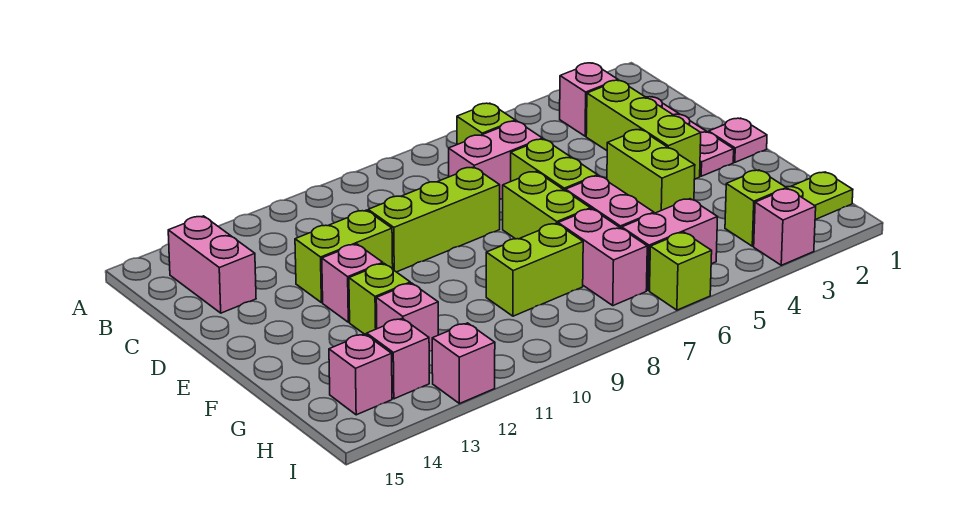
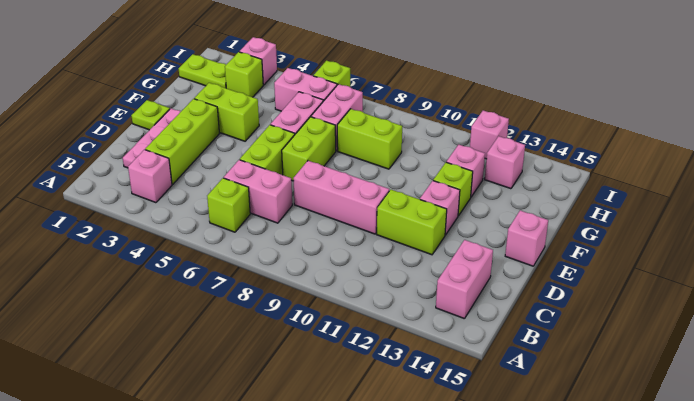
lime brick D8:D10 level 1 -> pink brick D8:D10 level 1
pink plate E1 level 1 -> lime plate E1 level 1
lime brick E4:F4 level 1 -> lime brick F3:F4 level 1
pink brick H14 level 1 -> pink brick E15 level 1

